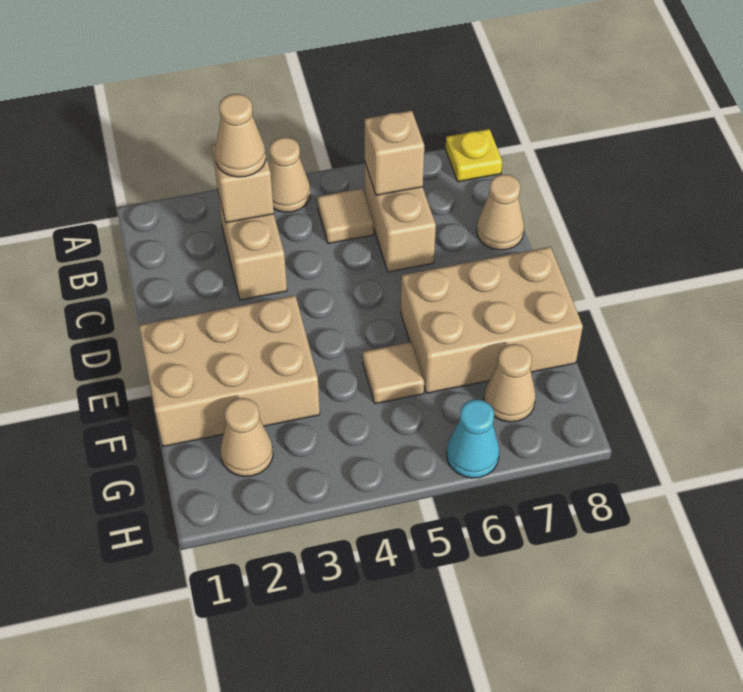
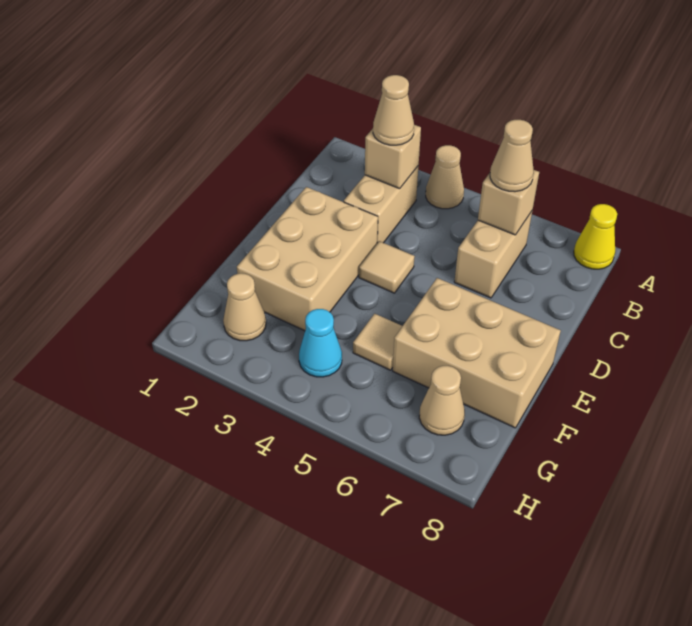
yellow plate A8 level 1 -> yellow cone A8 level 1
tan tile B5 level 1 -> tan tile D4 level 1
tan cone C8 level 1 -> tan cone B6 level 3
tan brick E1:F3 level 1 -> tan brick D2:F3 level 1
cyan cone H6 level 1 -> cyan cone G4 level 1

